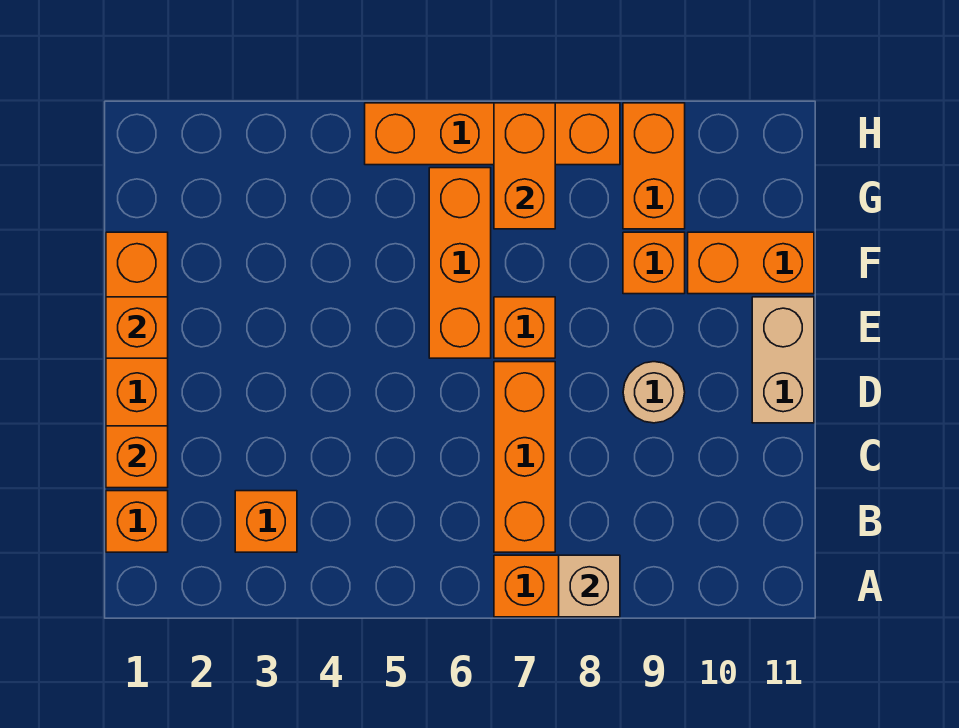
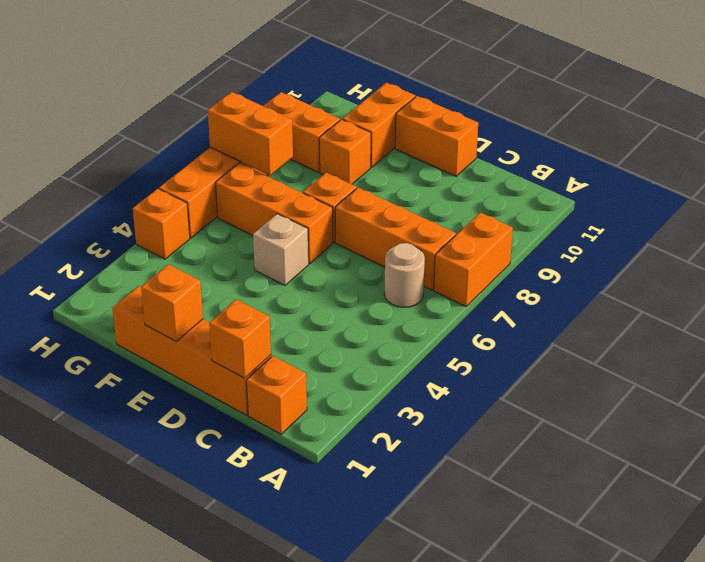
tan brick A8 level 2 -> tan brick E5 level 1
orange brick B3 level 1 -> orange brick H4 level 1
tan round brick D9 level 1 -> tan round brick B6 level 1
tan brick D11:E11 level 1 -> orange brick D11:E11 level 1

